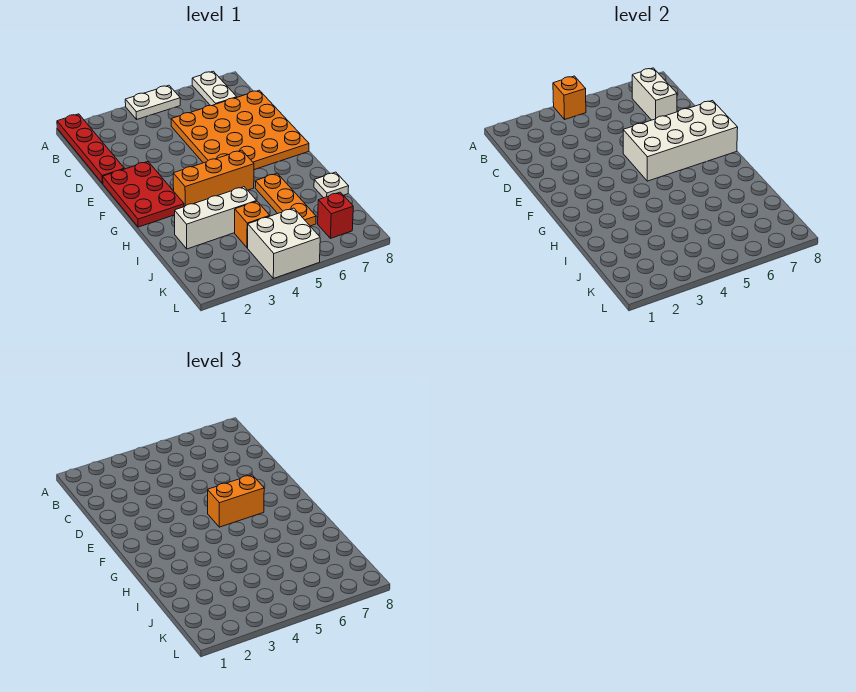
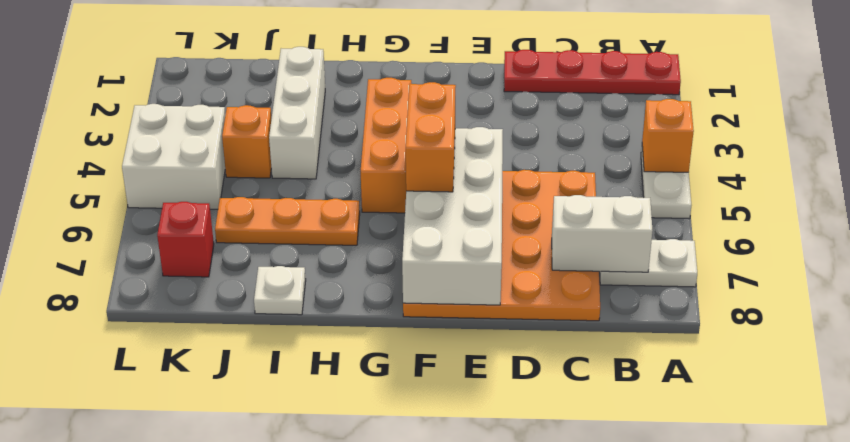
red plate E1:G2 level 1 -> none

